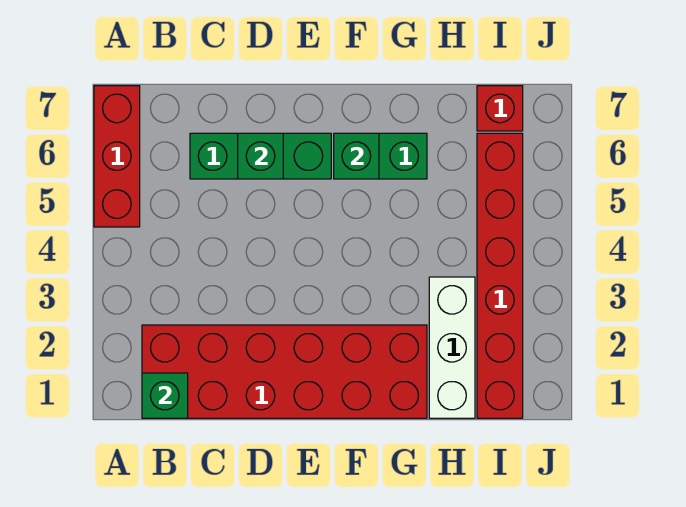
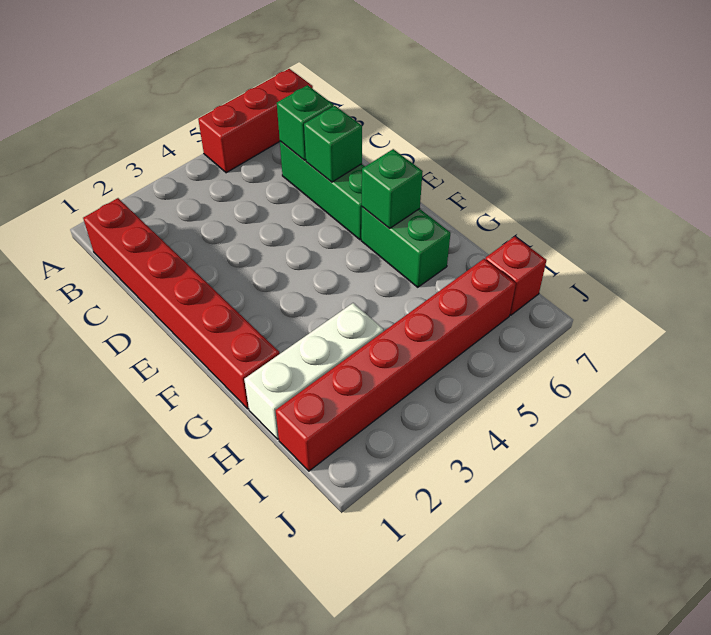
red brick B1:G2 level 1 -> red brick B1:G1 level 1
green brick B1 level 2 -> green brick C6 level 2

